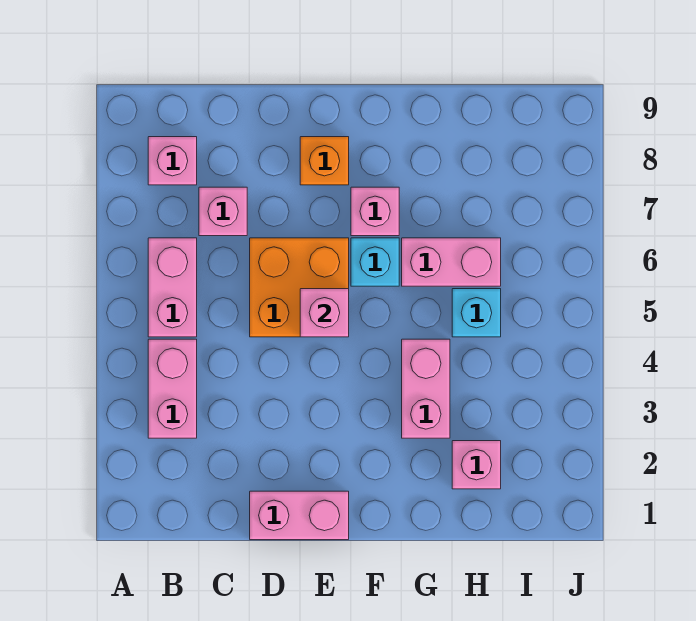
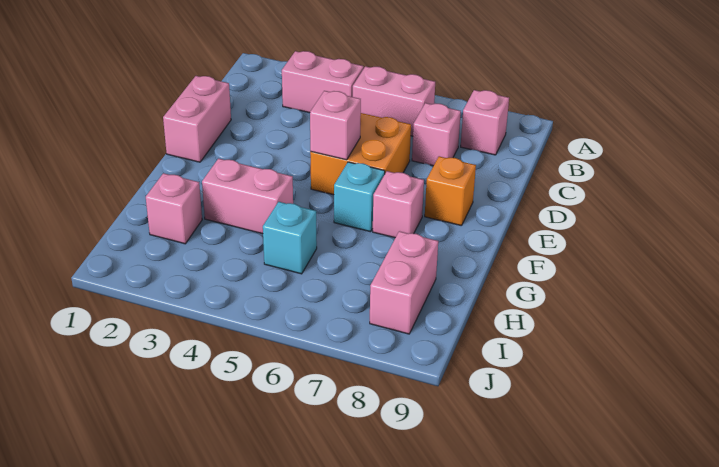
pink brick G6:H6 level 1 -> pink brick H8:I8 level 1

